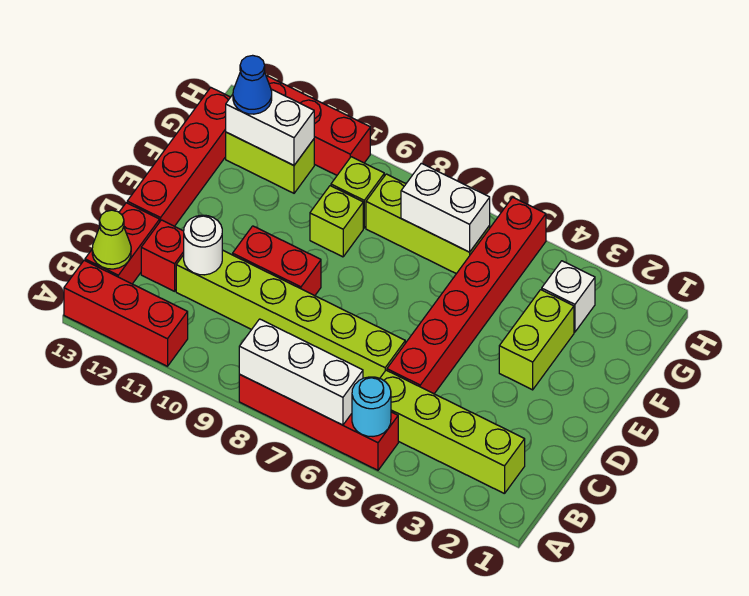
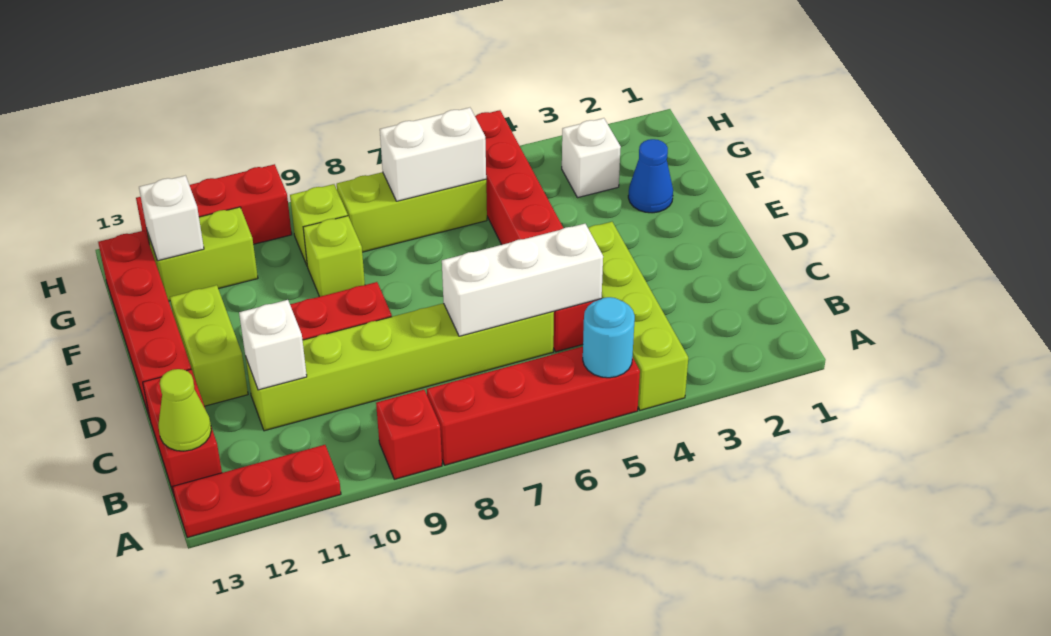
white brick A6:A8 level 2 -> white brick C5:C7 level 2
red brick A11:A13 level 1 -> red plate A11:A13 level 1
lime brick B2:B5 level 1 -> lime brick A4:D4 level 1
white round brick C11 level 2 -> white brick C11 level 2
red brick C12 level 1 -> red brick A9 level 1
lime brick E3:F3 level 1 -> lime brick D12:E12 level 1
white brick G11:G12 level 2 -> white brick G12 level 2
blue cone G12 level 3 -> blue cone F2 level 1

